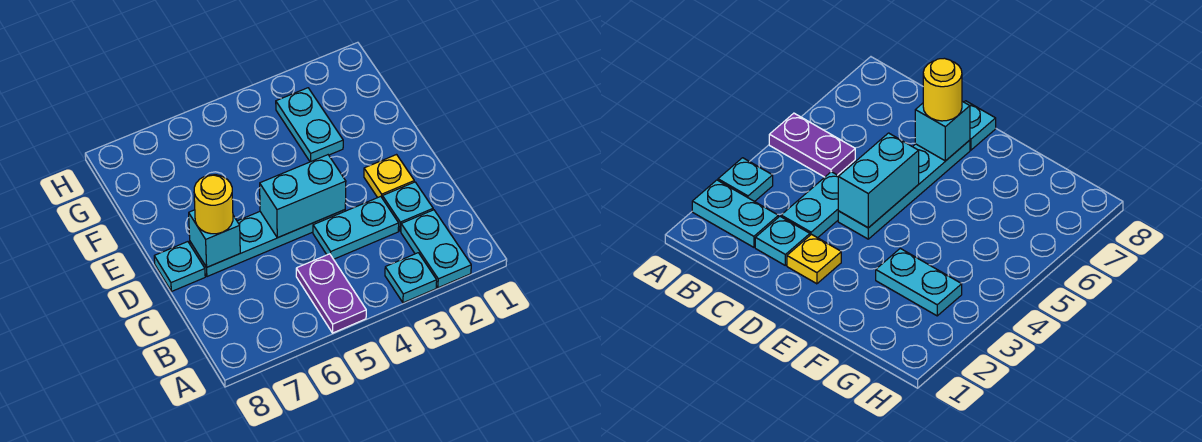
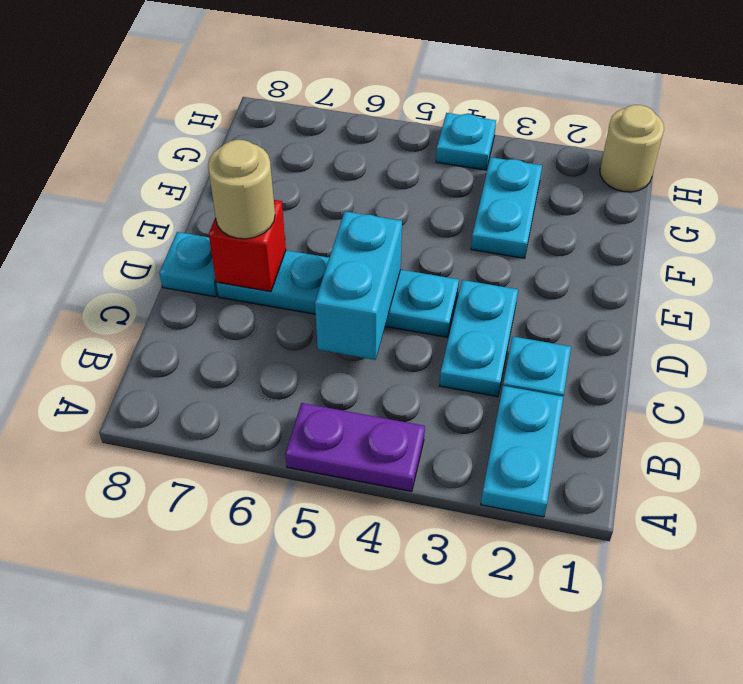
cyan plate A3 level 1 -> cyan plate H4 level 1
purple plate A5:B5 level 1 -> purple plate A4:A5 level 1
cyan plate C3:C4 level 1 -> cyan plate C3:D3 level 1
yellow plate D2 level 1 -> none
cyan brick D4:D5 level 2 -> cyan brick C5:D5 level 2
cyan brick D7 level 2 -> red brick D7 level 2
yellow round brick D7 level 3 -> tan round brick D7 level 3
none -> tan round brick H1 level 1

